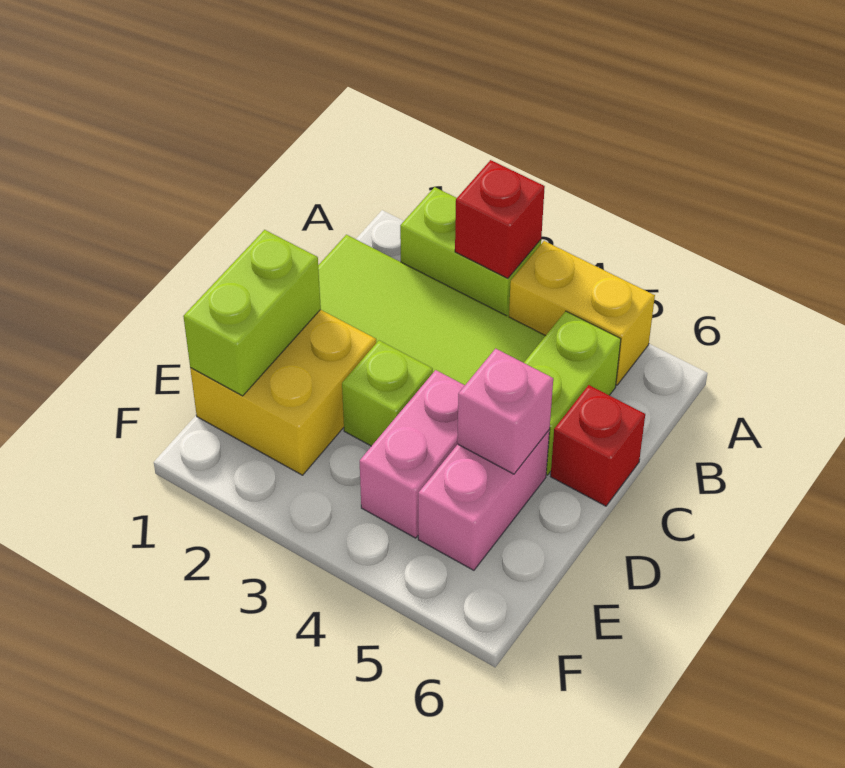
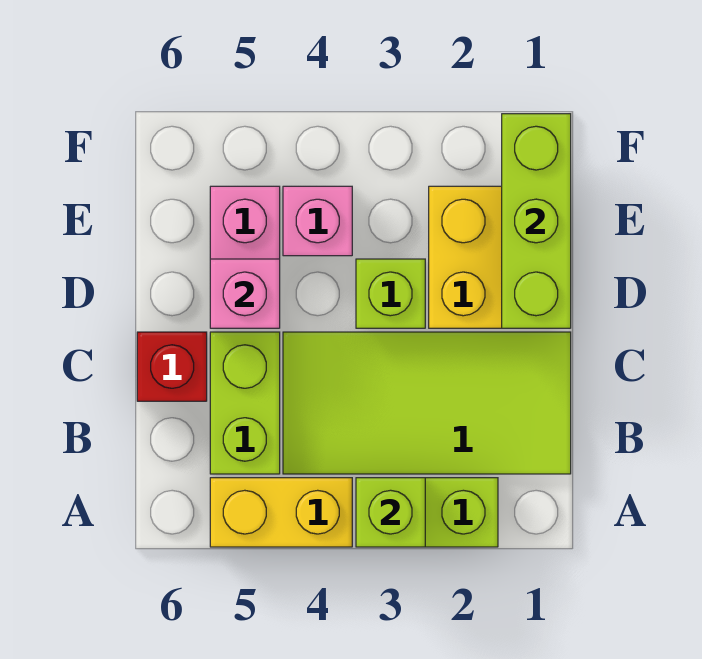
red brick A3 level 2 -> lime brick A3 level 2
lime brick D1:E1 level 2 -> lime brick D1:F1 level 2
pink brick D4:E4 level 1 -> pink brick E4 level 1

